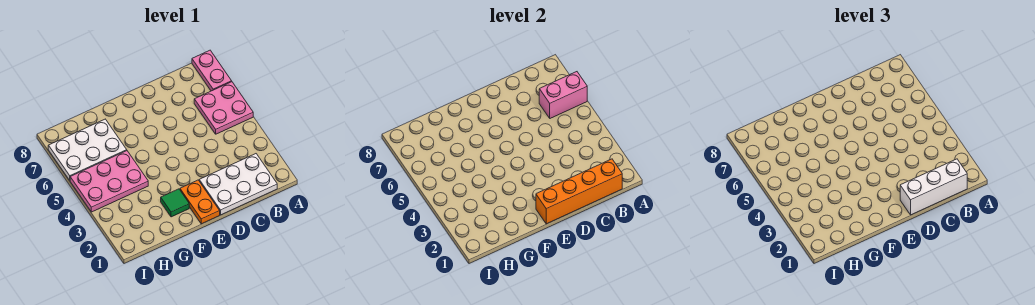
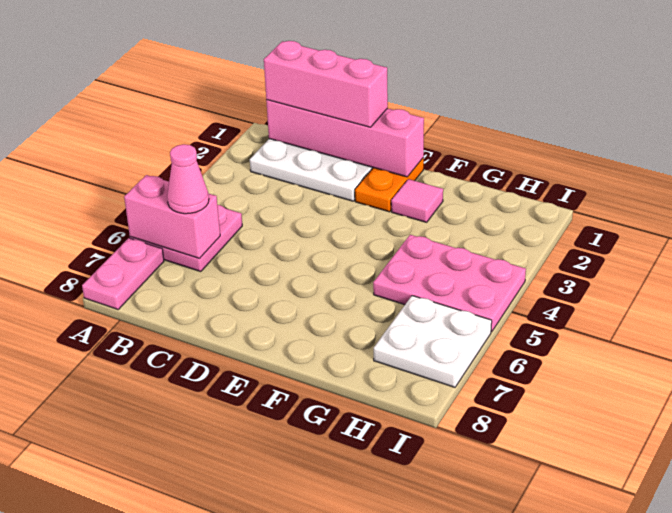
orange brick B1:E1 level 2 -> pink brick B1:E1 level 2
white brick B1:D1 level 3 -> pink brick B1:D1 level 3
none -> pink cone B6 level 3
green tile F2 level 1 -> pink tile F2 level 1
white plate G6:I7 level 1 -> white plate H6:I7 level 1

